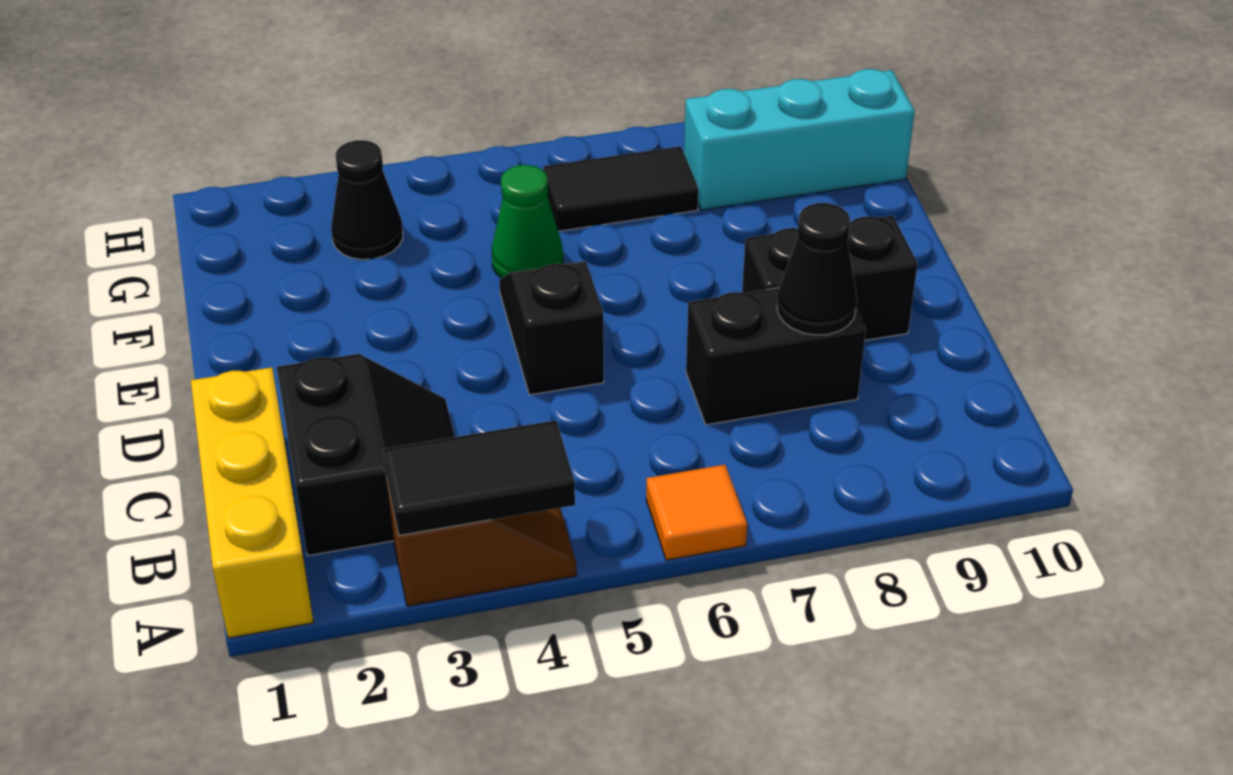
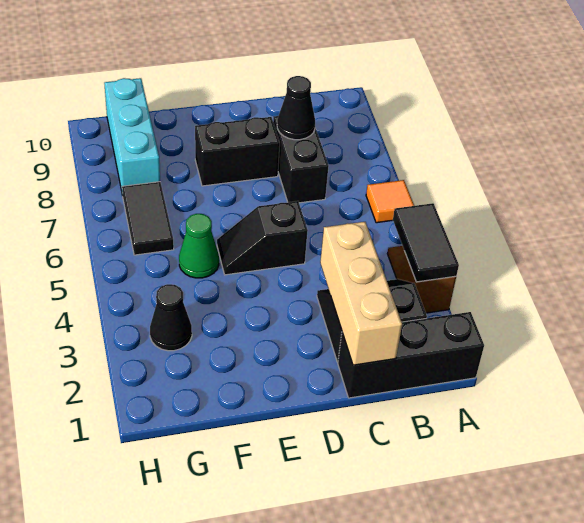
yellow brick A1:C1 level 1 -> black brick A1:C1 level 1
none -> tan brick C1:C3 level 2
black brick D8:D9 level 1 -> black brick D8:E8 level 1

